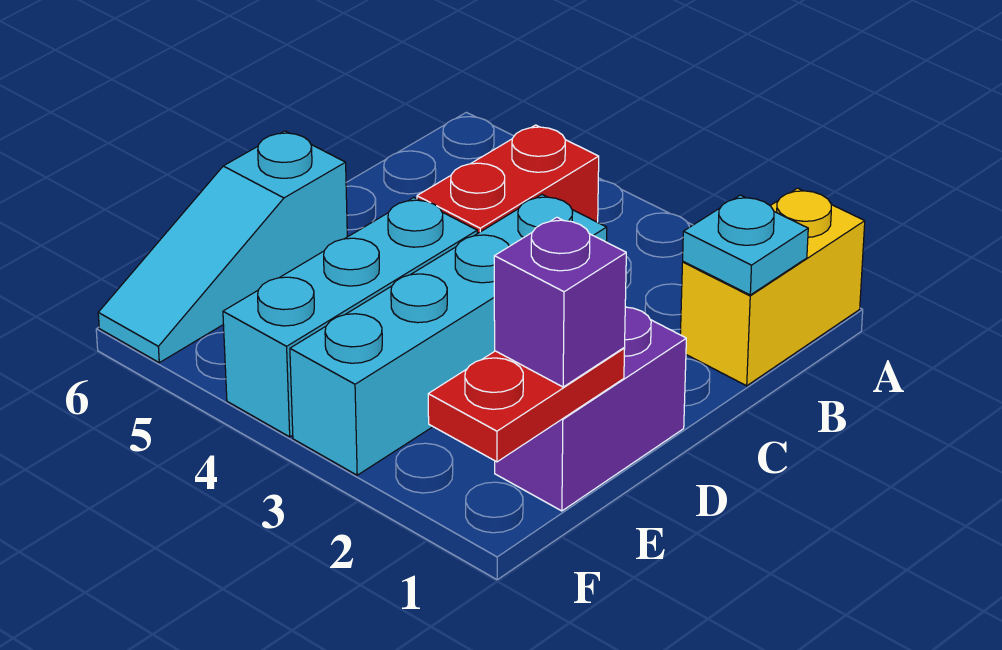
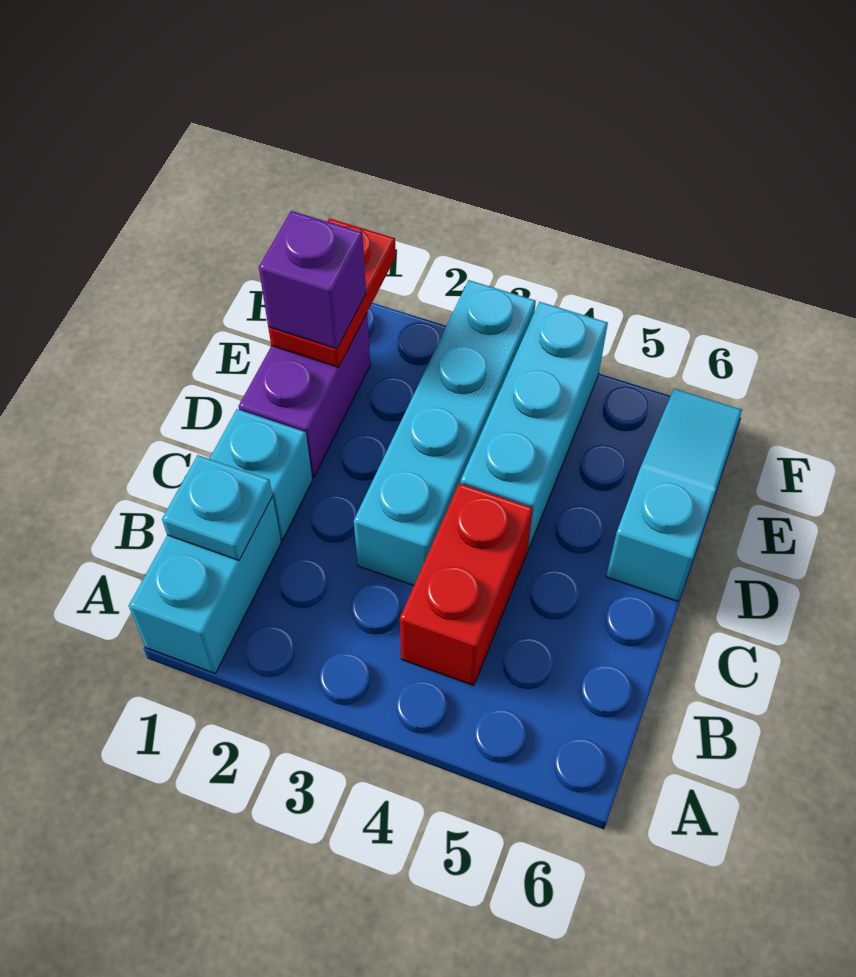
yellow brick A1:B1 level 1 -> cyan brick A1:B1 level 1
none -> cyan brick C1 level 1

